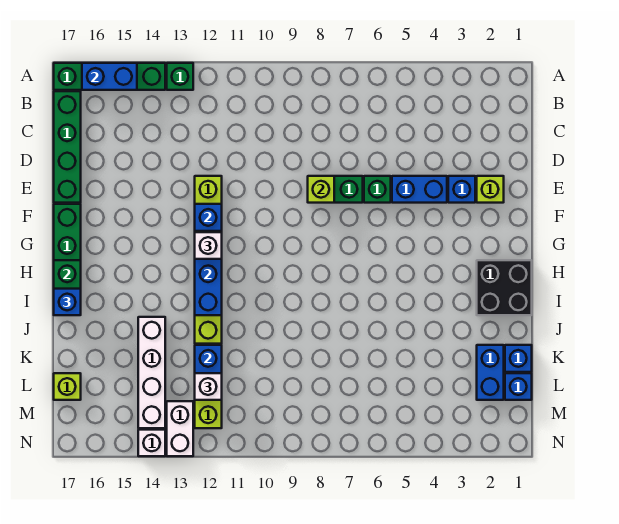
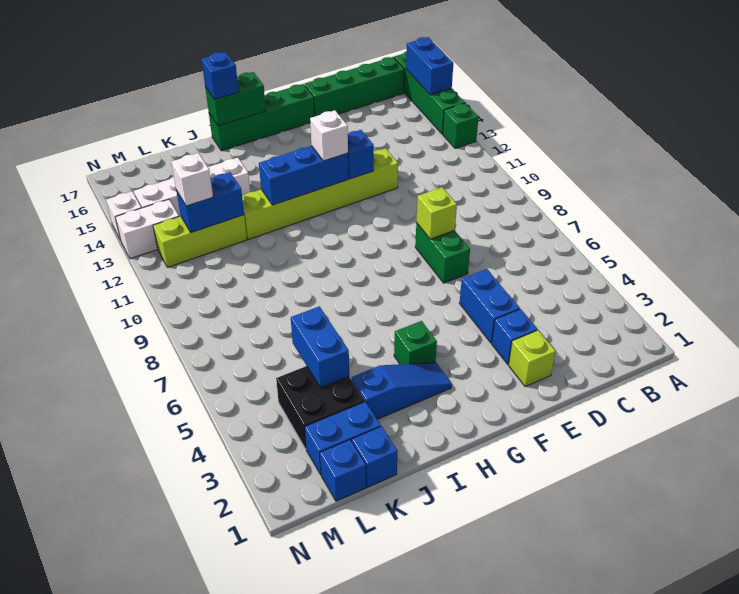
green brick E6 level 1 -> green brick H4 level 1
black brick H1:I2 level 1 -> black brick K3:L4 level 1
none -> blue slope H3:J3 level 1 top J
none -> blue brick K4:K5 level 2
lime brick L17 level 1 -> none

